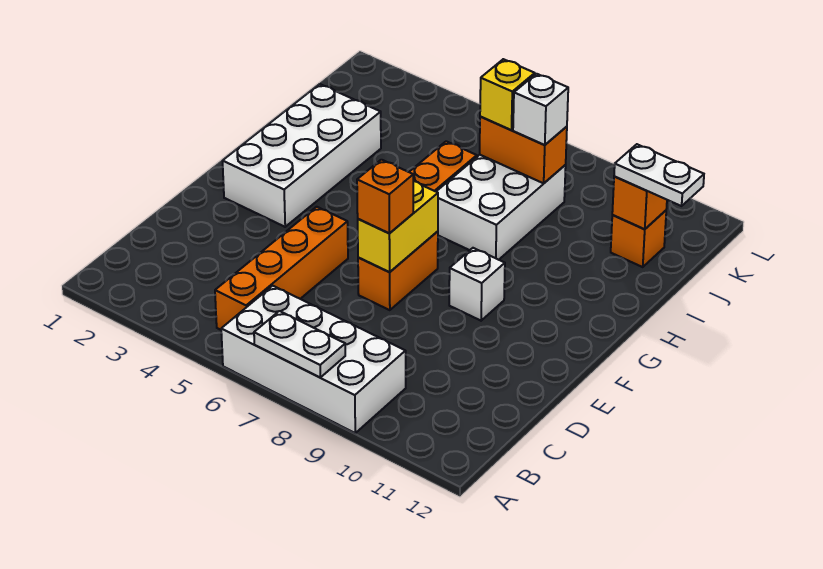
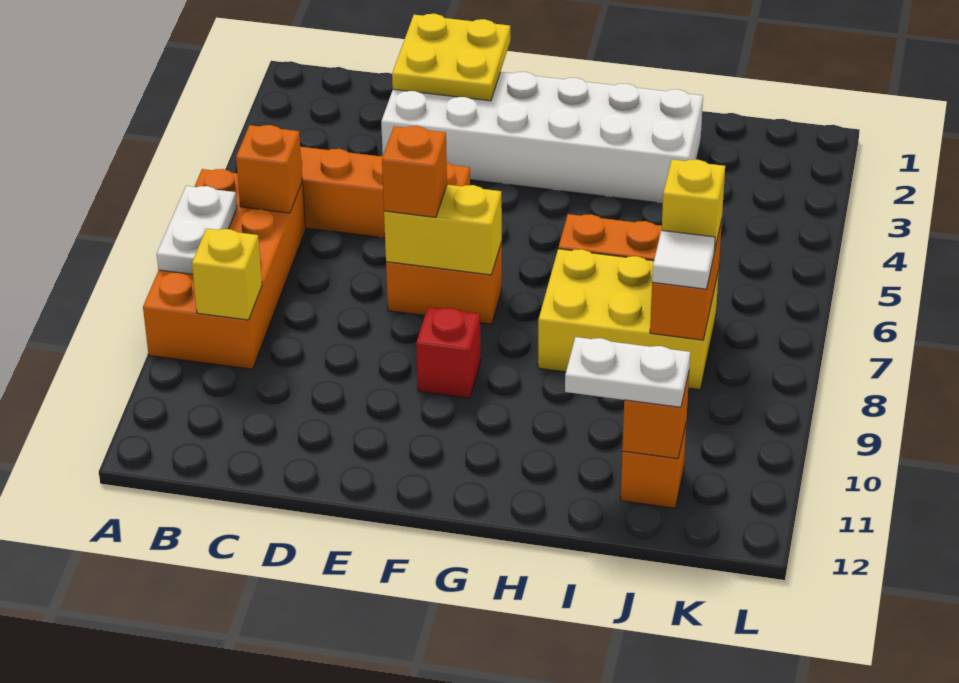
white brick A6:B9 level 1 -> orange brick A6:B9 level 1
none -> orange brick B6 level 2
none -> yellow brick B9 level 2
none -> yellow plate D1:E2 level 2
white brick F2:I3 level 1 -> white brick D2:I3 level 1
white brick F9 level 1 -> red brick F9 level 1
white brick H7:J8 level 1 -> yellow brick H7:J8 level 1
white brick J8 level 3 -> white tile J8 level 3
white plate J11:J12 level 3 -> white plate I11:J11 level 3

